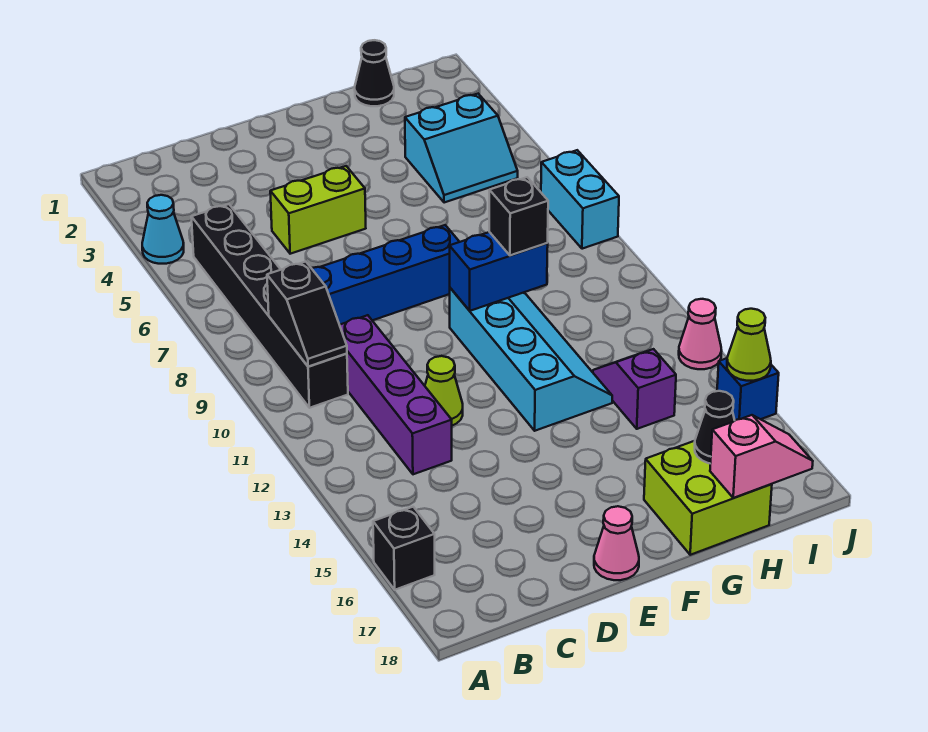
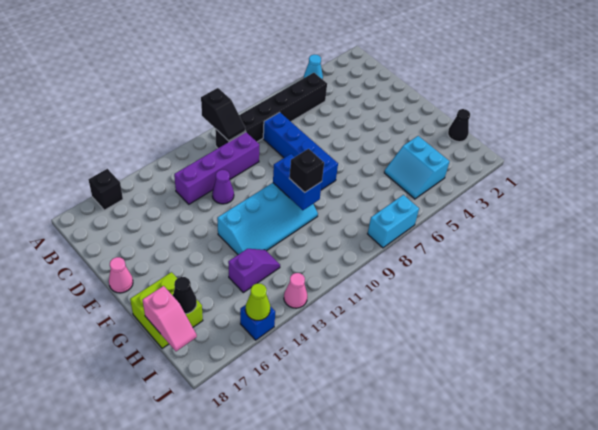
black slope B9:B10 level 2 top 9 -> black slope A10:B10 level 2 top A
lime brick D5:E5 level 1 -> none
lime cone D12 level 1 -> purple cone D12 level 1

